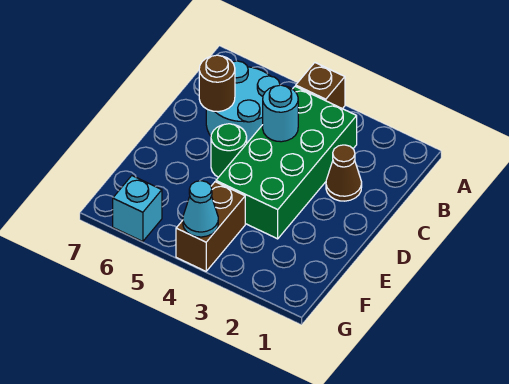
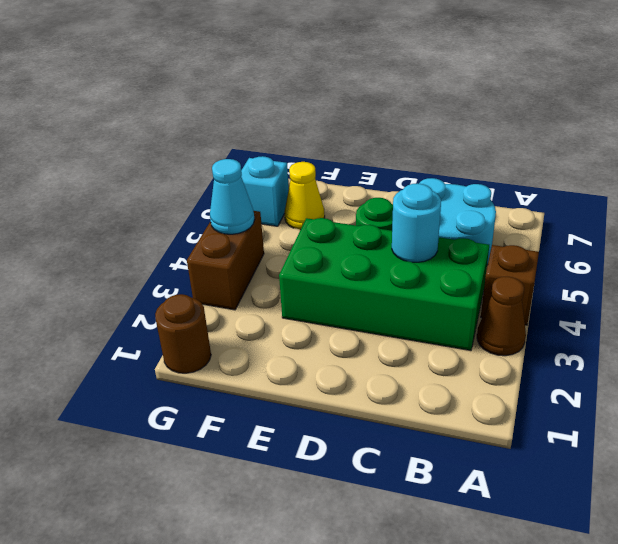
brown cone C2 level 1 -> brown cone A3 level 1
brown round brick C6 level 2 -> brown round brick G1 level 1
brown brick F4:G4 level 1 -> brown brick G3:G4 level 1
none -> yellow cone F6 level 1

